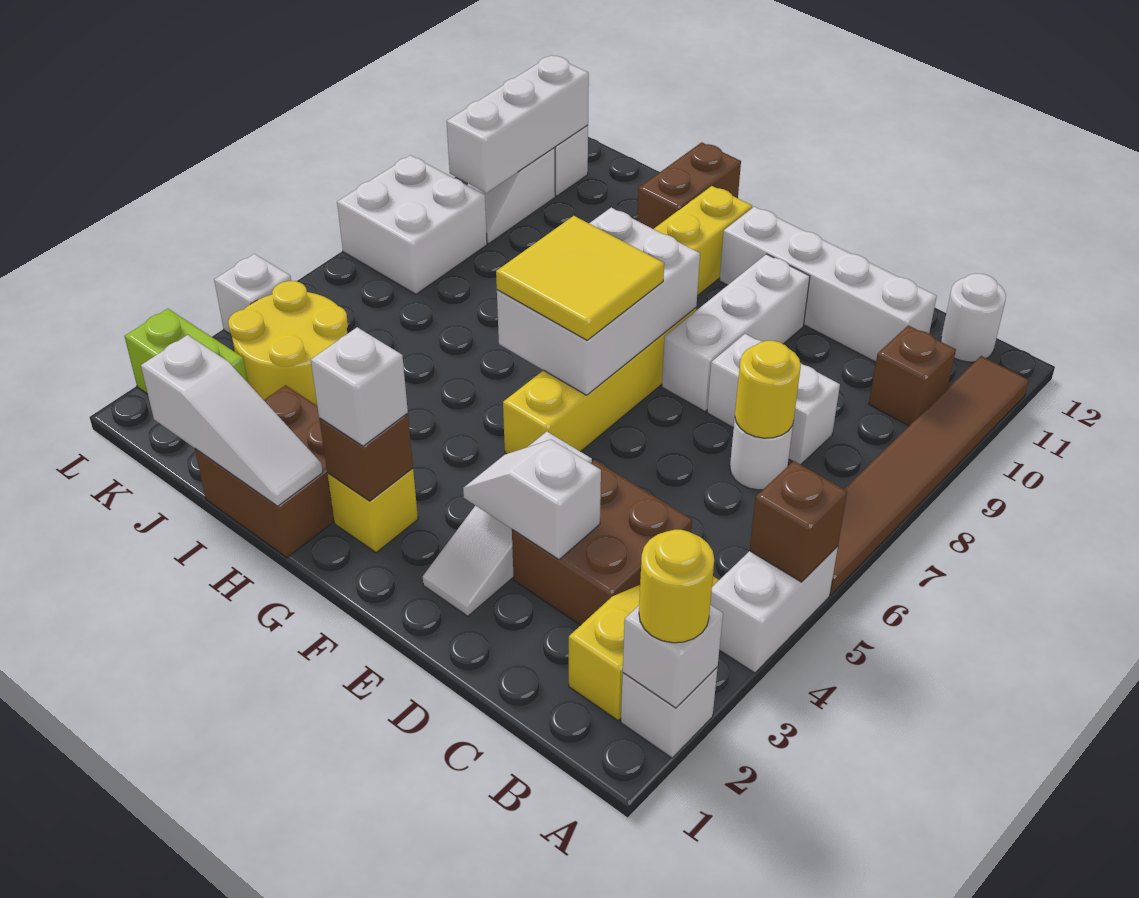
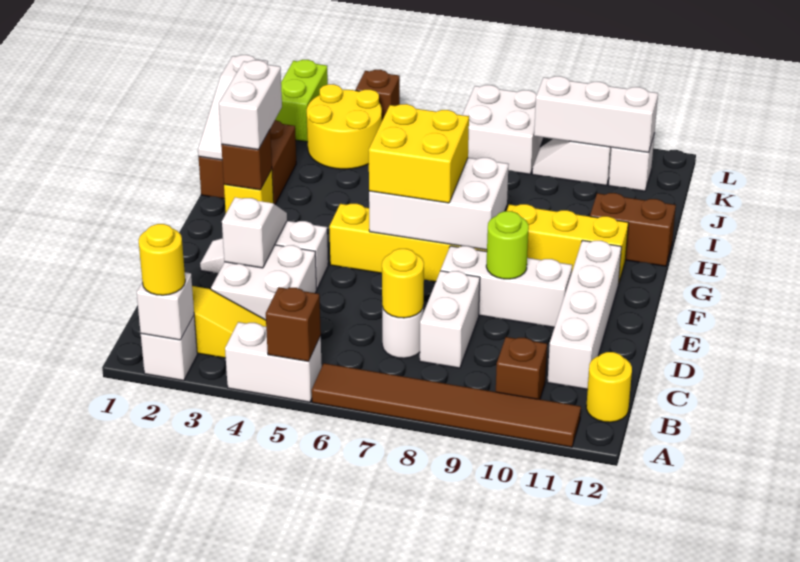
white round brick B12 level 1 -> yellow round brick B12 level 1
brown brick C3:D4 level 1 -> white brick C3:D4 level 1
none -> lime round brick E9 level 2
yellow tile F6:G7 level 3 -> yellow brick F6:G7 level 3
white brick G2 level 3 -> white brick G2:H2 level 3
white brick L4 level 1 -> brown brick L4 level 1

